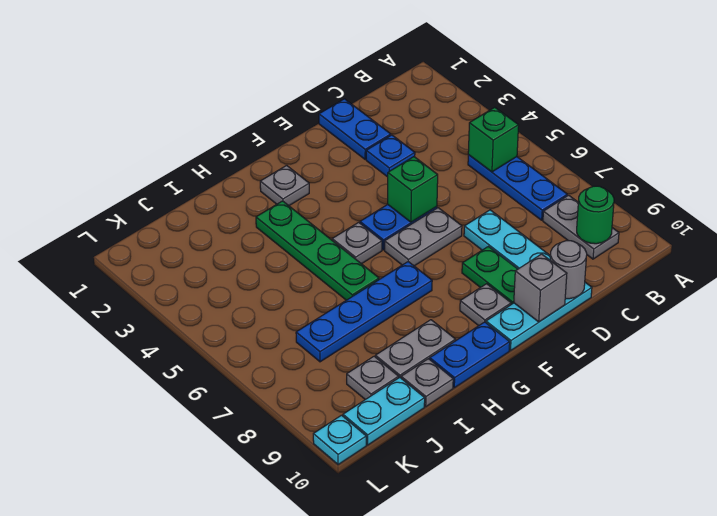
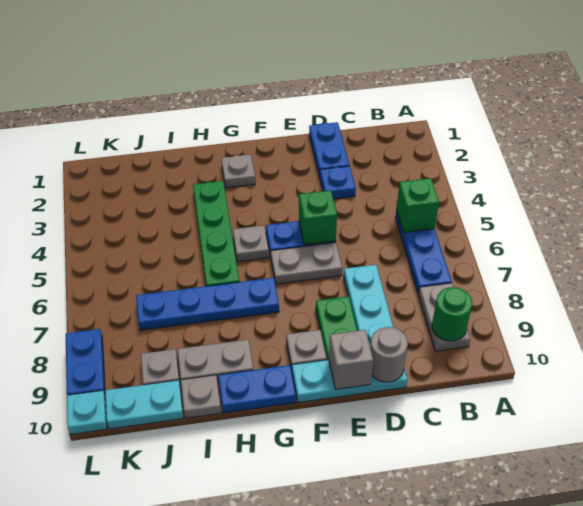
none -> blue plate L8:L9 level 1

